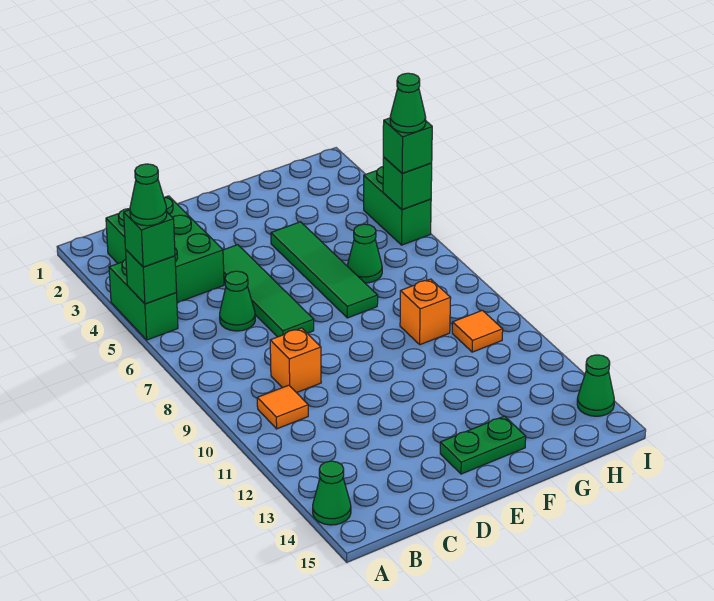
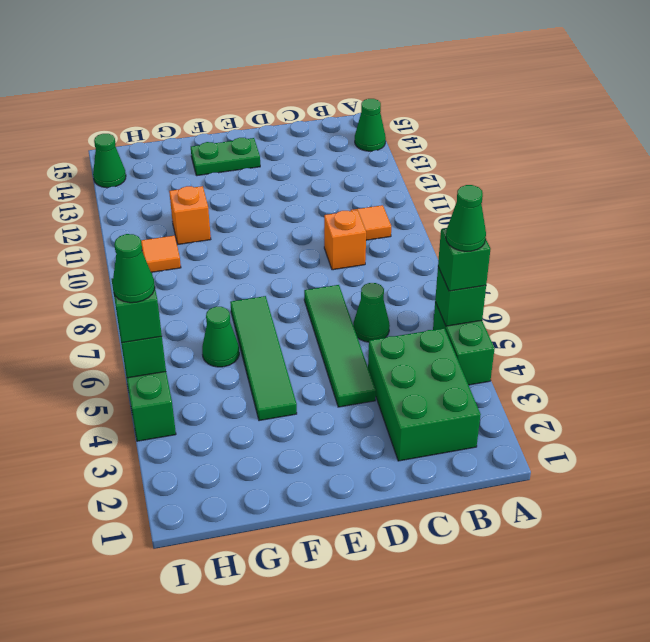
orange brick G9 level 1 -> orange brick G11 level 1

